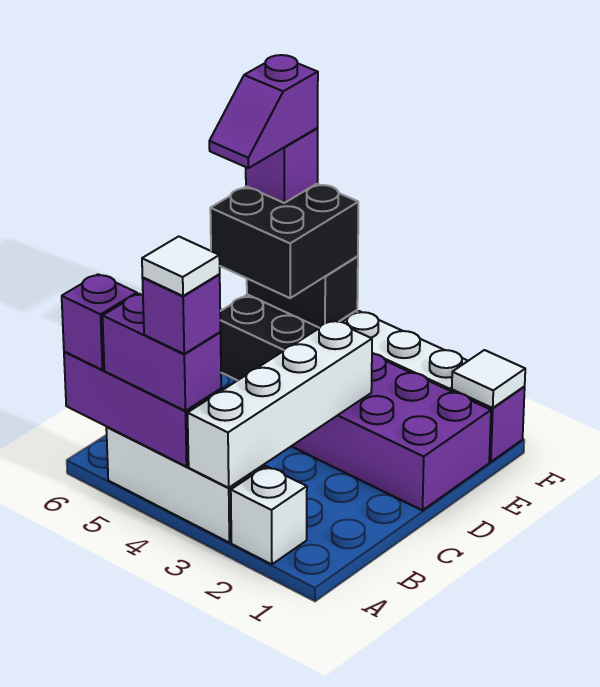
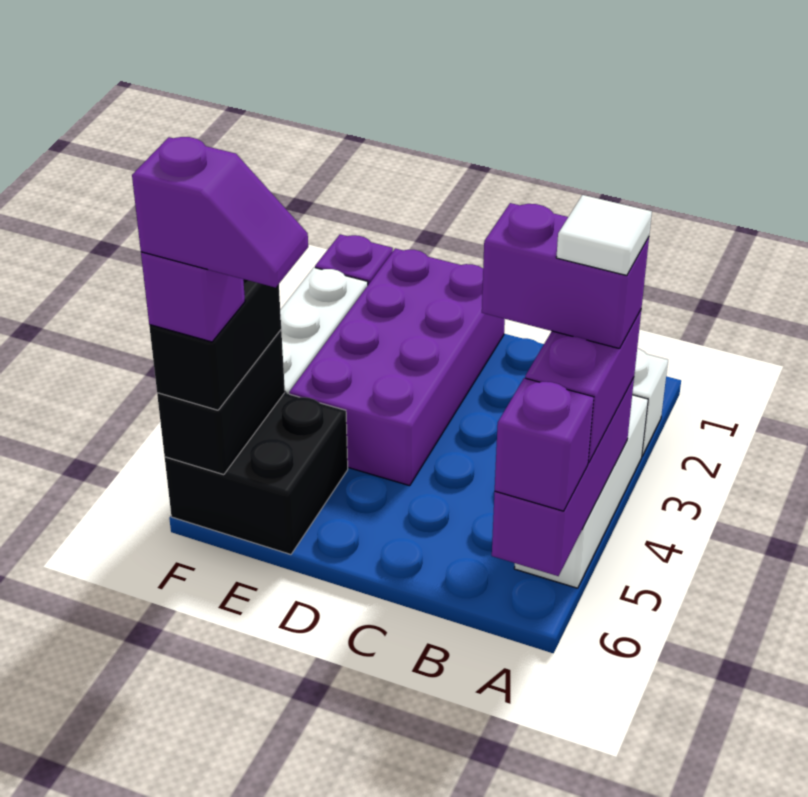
white brick A3:D3 level 2 -> none
purple brick A4 level 4 -> purple brick A4:B4 level 4
black brick E5:F6 level 3 -> black brick F5:F6 level 3
white tile F1 level 2 -> none

